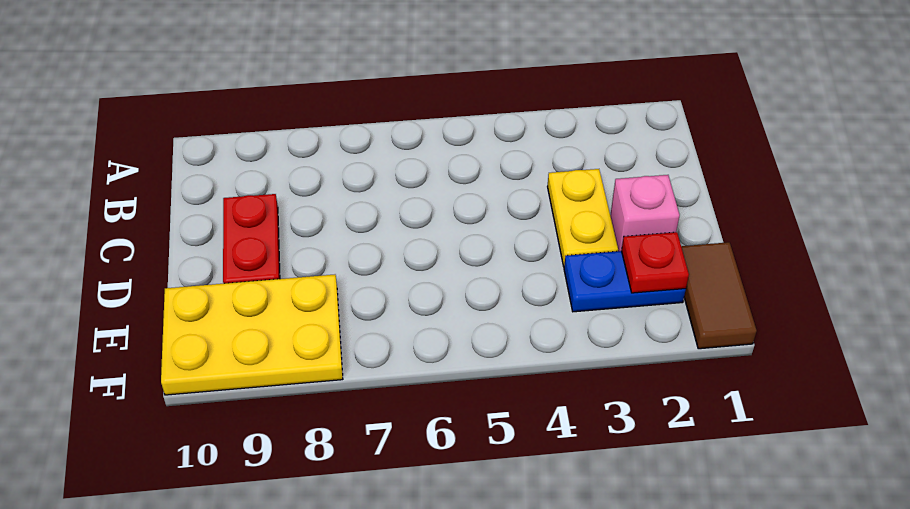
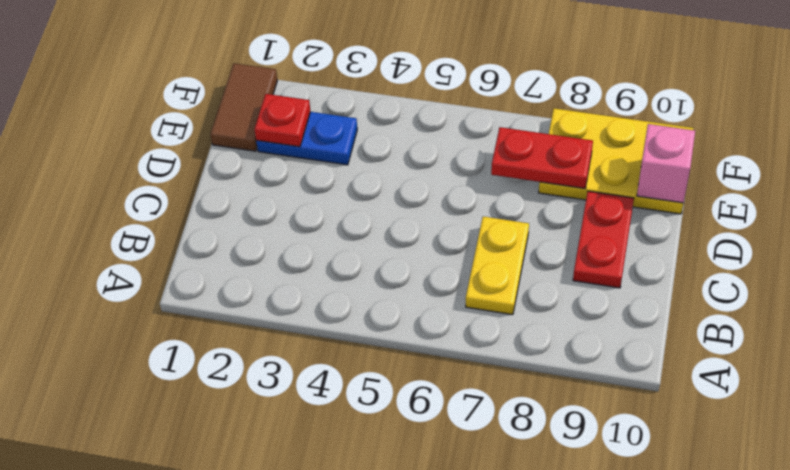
yellow plate C3:D3 level 1 -> yellow plate B7:C7 level 1
pink brick D2 level 1 -> pink brick E10 level 2
none -> red plate E7:E8 level 2

